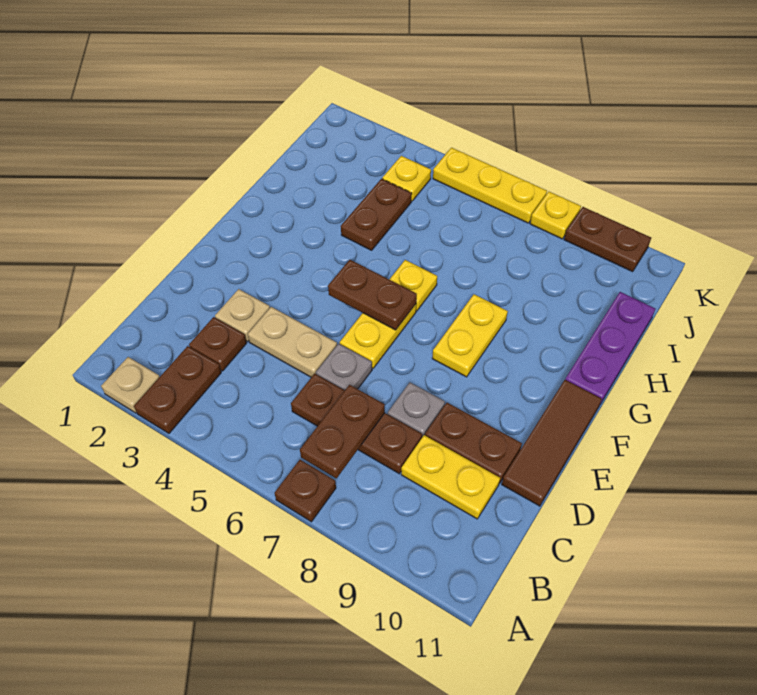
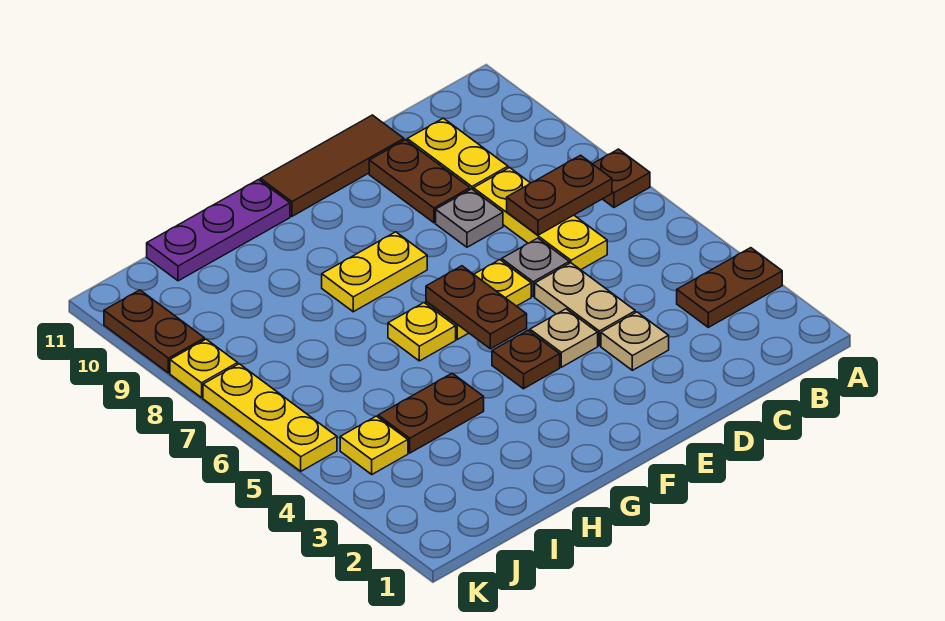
tan plate A2 level 1 -> tan plate E4 level 1
brown plate C3 level 1 -> brown plate F4 level 1
brown plate C6:C8 level 1 -> yellow plate C6:C8 level 1

